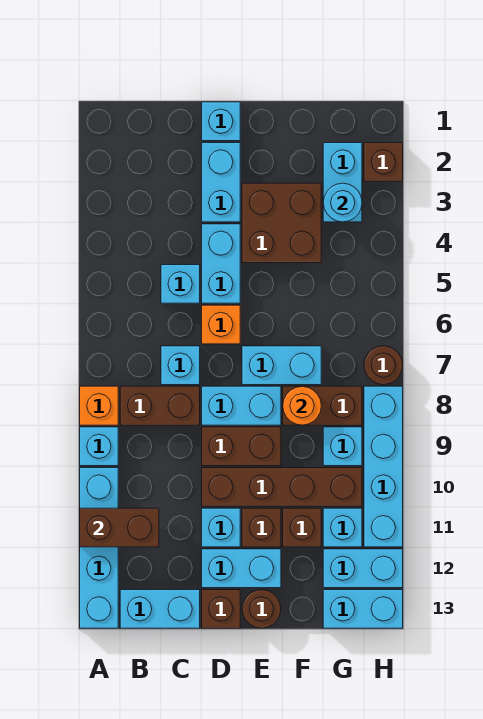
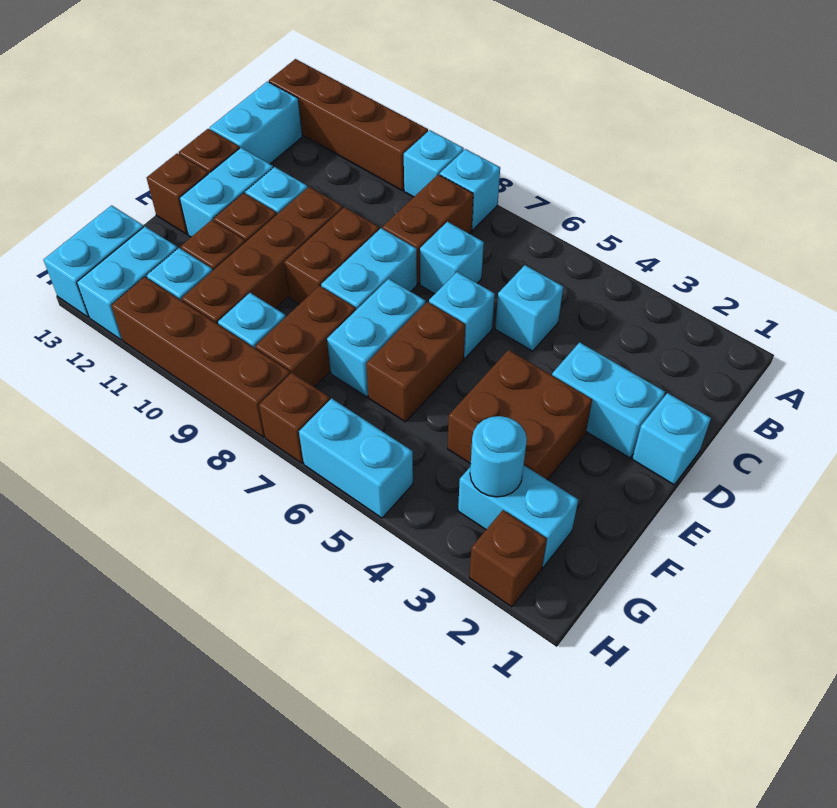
orange brick A8 level 1 -> cyan brick A8 level 1
cyan brick A10:A13 level 1 -> brown brick A10:A13 level 1
brown brick A11:B11 level 2 -> brown brick E6:F6 level 1
cyan brick D4:D5 level 1 -> cyan brick H5:H6 level 1
orange brick D6 level 1 -> cyan brick D6 level 1
brown round brick E13 level 1 -> brown brick E13 level 1
orange round brick F8 level 2 -> none
brown round brick H7 level 1 -> brown brick H7 level 1
cyan brick H8:H11 level 1 -> brown brick H8:H11 level 1

